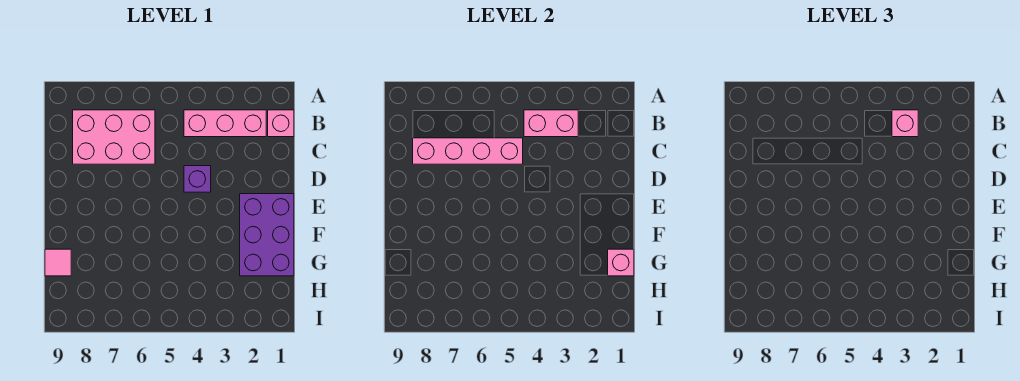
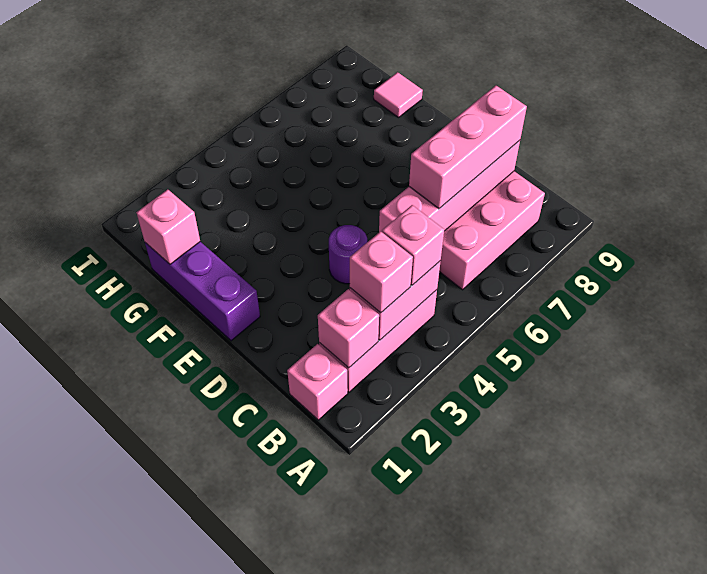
none -> pink brick B2 level 2
none -> pink brick B4 level 3
none -> pink brick C6:C8 level 3
purple brick D4 level 1 -> purple round brick D4 level 1
purple brick E1:G2 level 1 -> purple brick E1:G1 level 1

